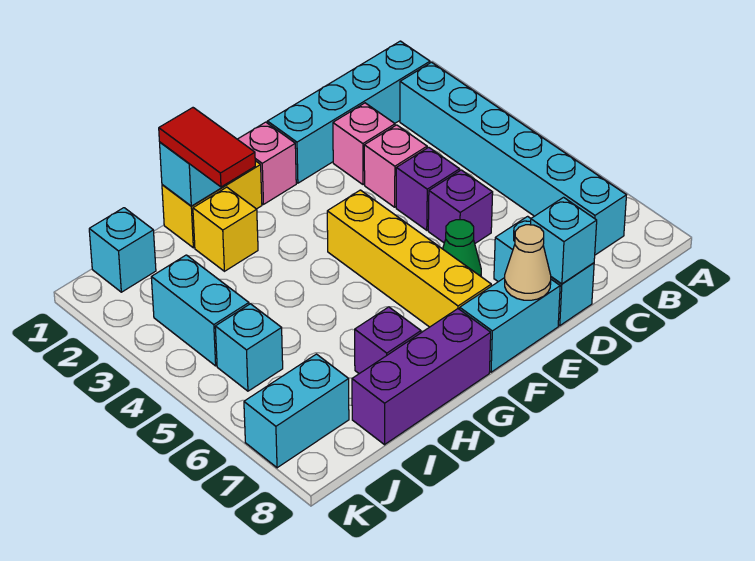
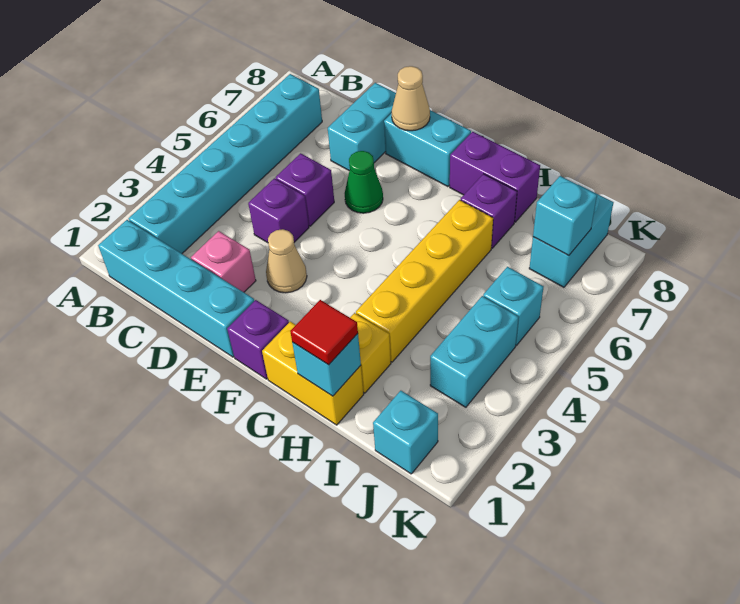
pink brick D3 level 1 -> none
cyan brick D8 level 2 -> cyan brick J7 level 2
none -> tan cone E3 level 1
pink brick F1 level 1 -> purple brick F1 level 1
yellow brick F4:F7 level 1 -> yellow brick H3:H6 level 1
purple brick G8:I8 level 1 -> purple brick G8:H8 level 1
red tile H1:H2 level 3 -> red tile H1 level 3
cyan brick J7:K7 level 1 -> cyan brick J7:J8 level 1

